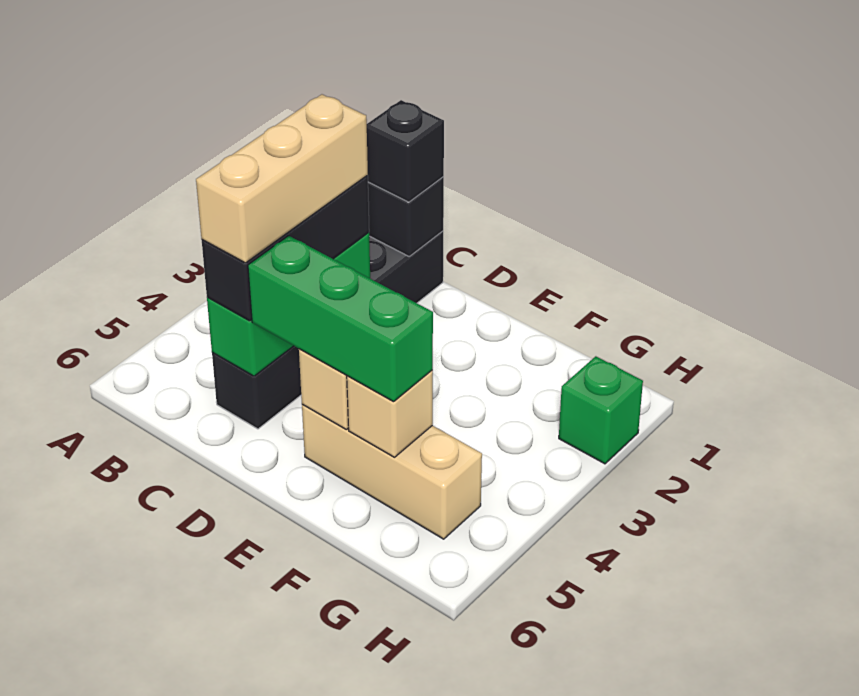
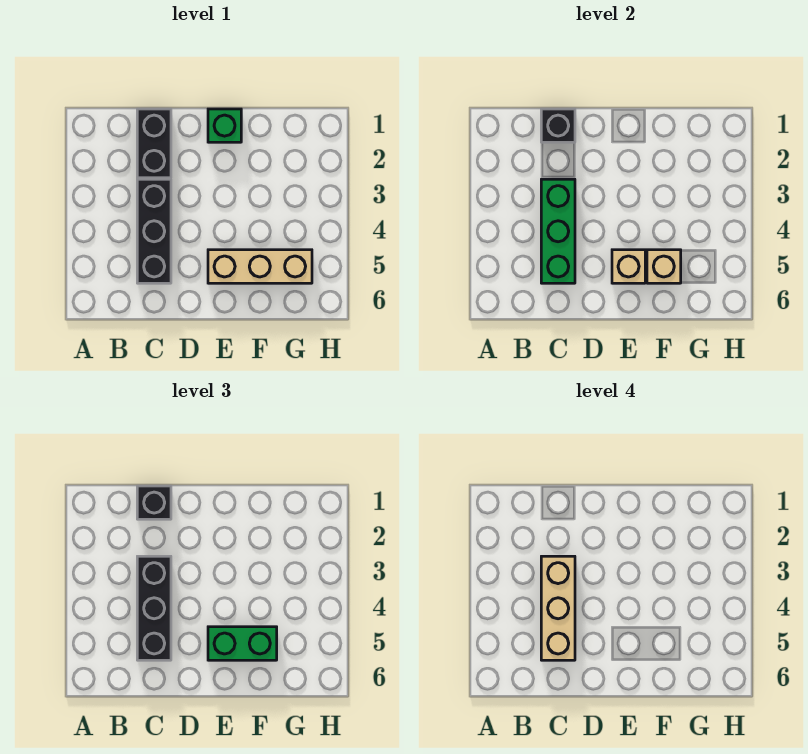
green brick D5:F5 level 3 -> green brick E5:F5 level 3
green brick H2 level 1 -> green brick E1 level 1

